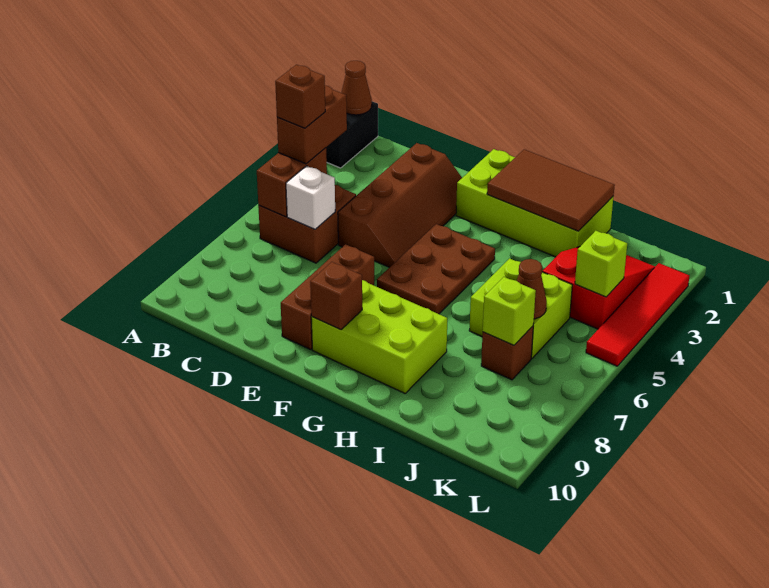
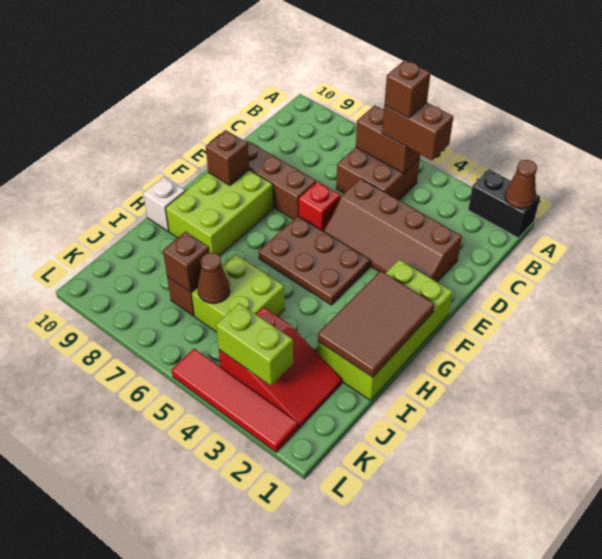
white brick C6 level 2 -> white brick H10 level 1
none -> red brick E6 level 1
lime brick J7 level 2 -> brown brick J7 level 2
lime brick K4 level 2 -> lime brick K3:K4 level 2

